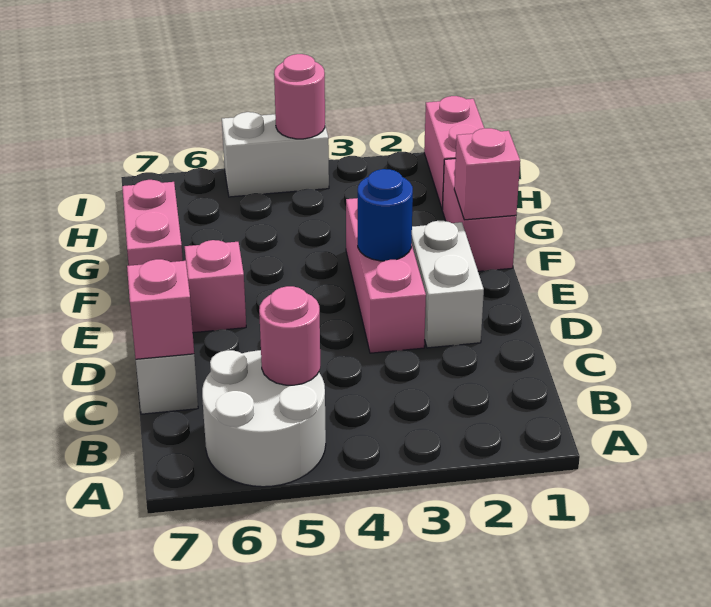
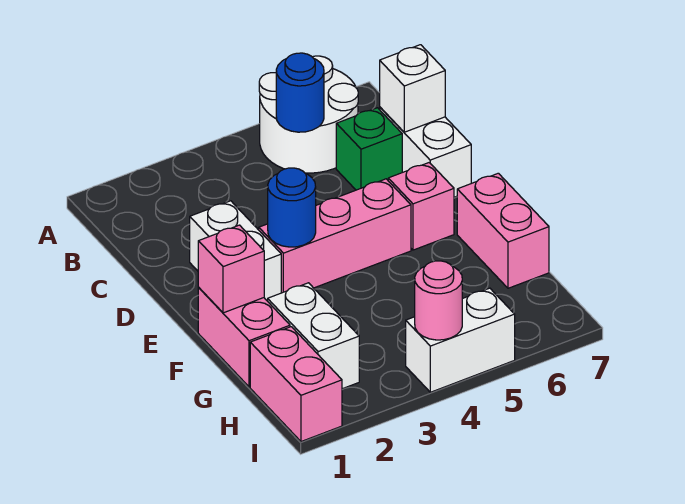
pink round brick B5 level 2 -> blue round brick B5 level 2
none -> green brick C6 level 1
pink brick C7 level 2 -> white brick C7 level 2
pink brick D3:F3 level 1 -> pink brick E3:E5 level 1
none -> white brick G2:H2 level 1

